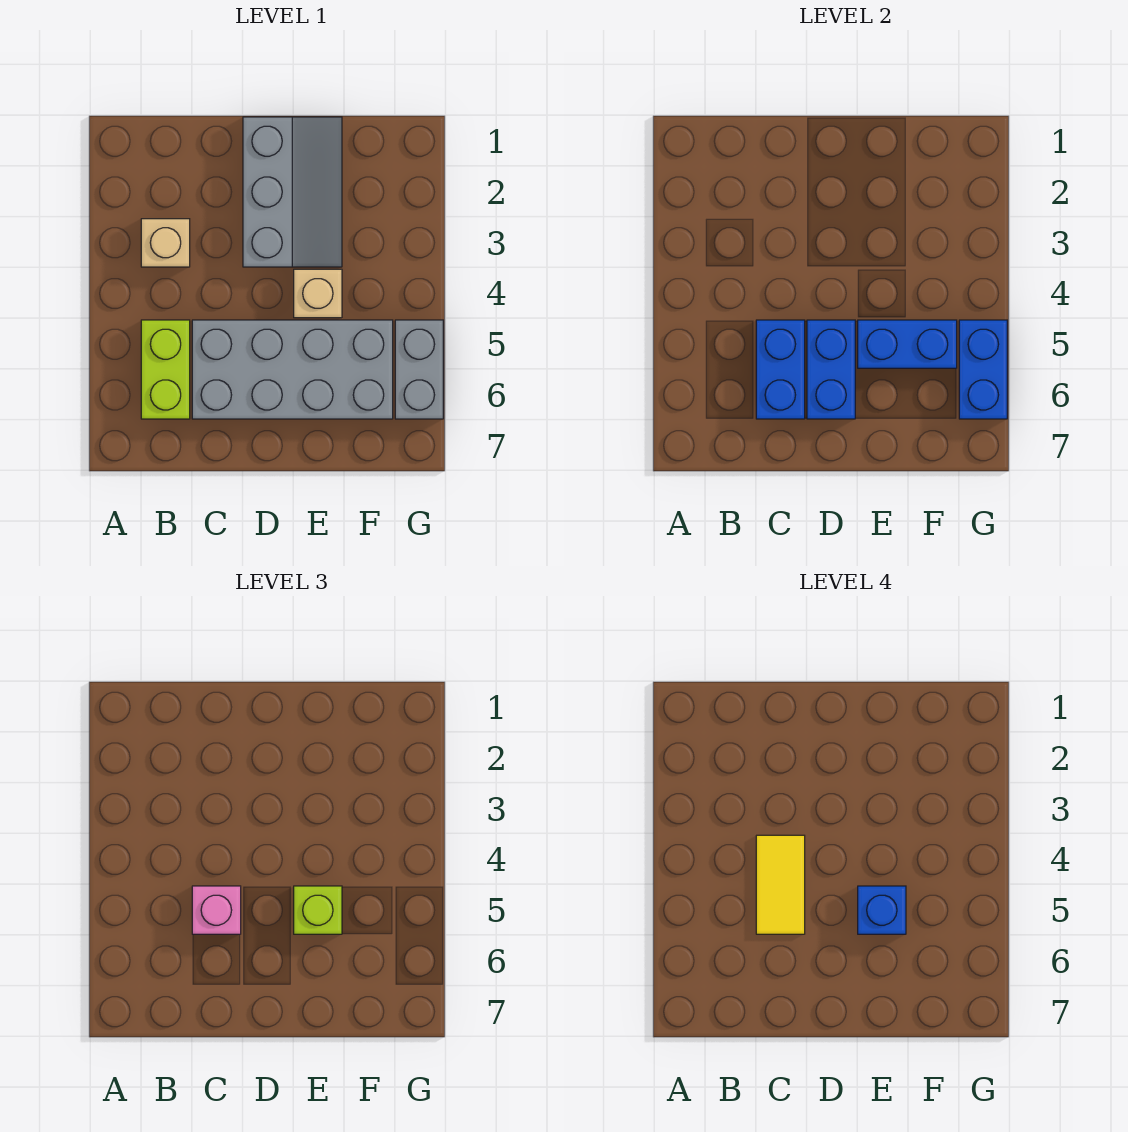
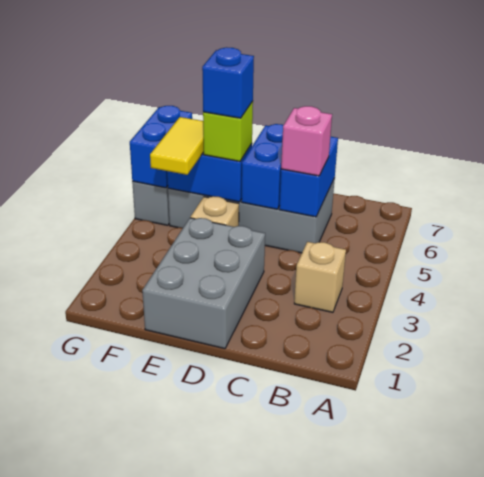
lime brick B5:B6 level 1 -> none
yellow tile C4:C5 level 4 -> yellow tile F4:F5 level 3
grey slope D1:E3 level 1 top D -> grey brick D1:E3 level 1

